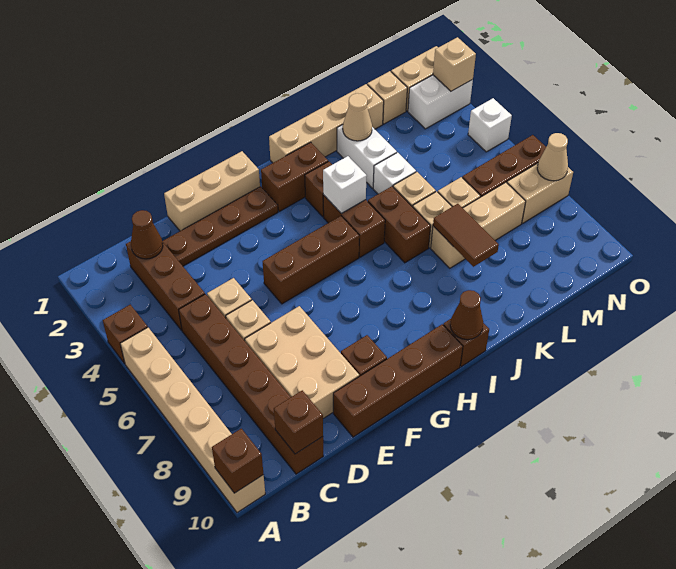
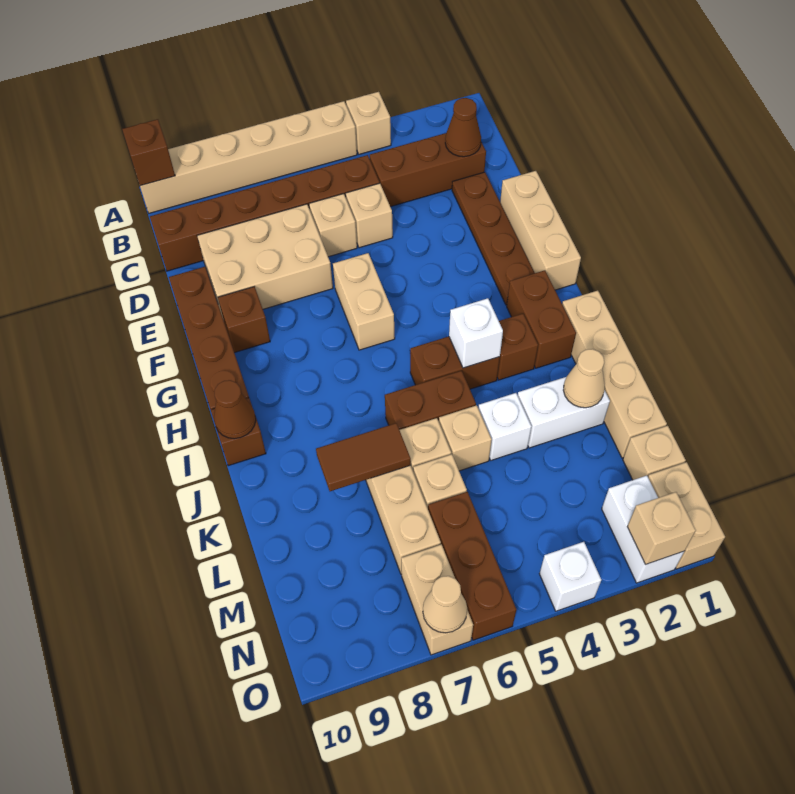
brown brick A4 level 1 -> tan brick A4 level 1
brown brick C10 level 2 -> none
brown brick F5:H5 level 1 -> none
none -> tan brick F6:G6 level 1

